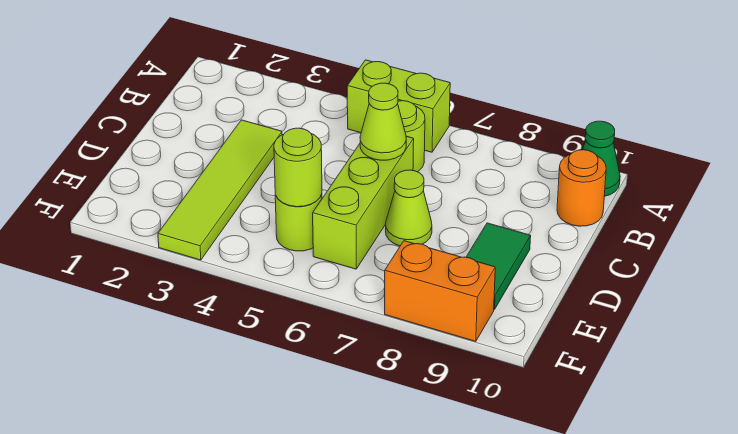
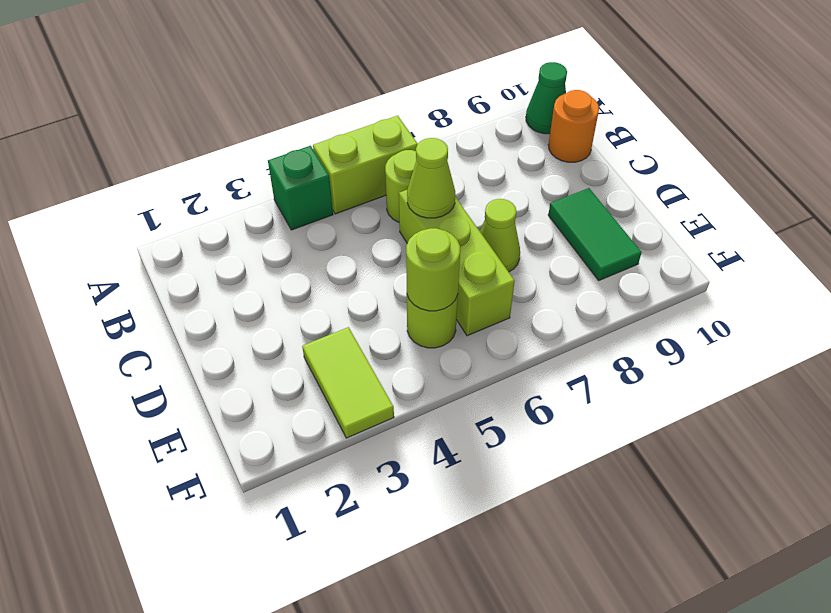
none -> green brick A4 level 1
lime tile C3:F3 level 1 -> lime tile E3:F3 level 1
orange brick F8:F9 level 1 -> none

